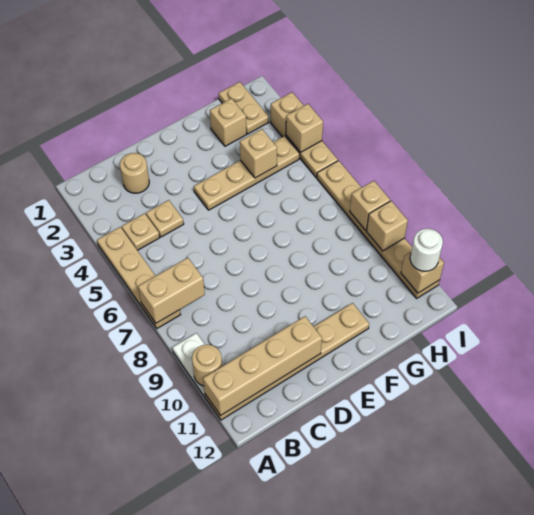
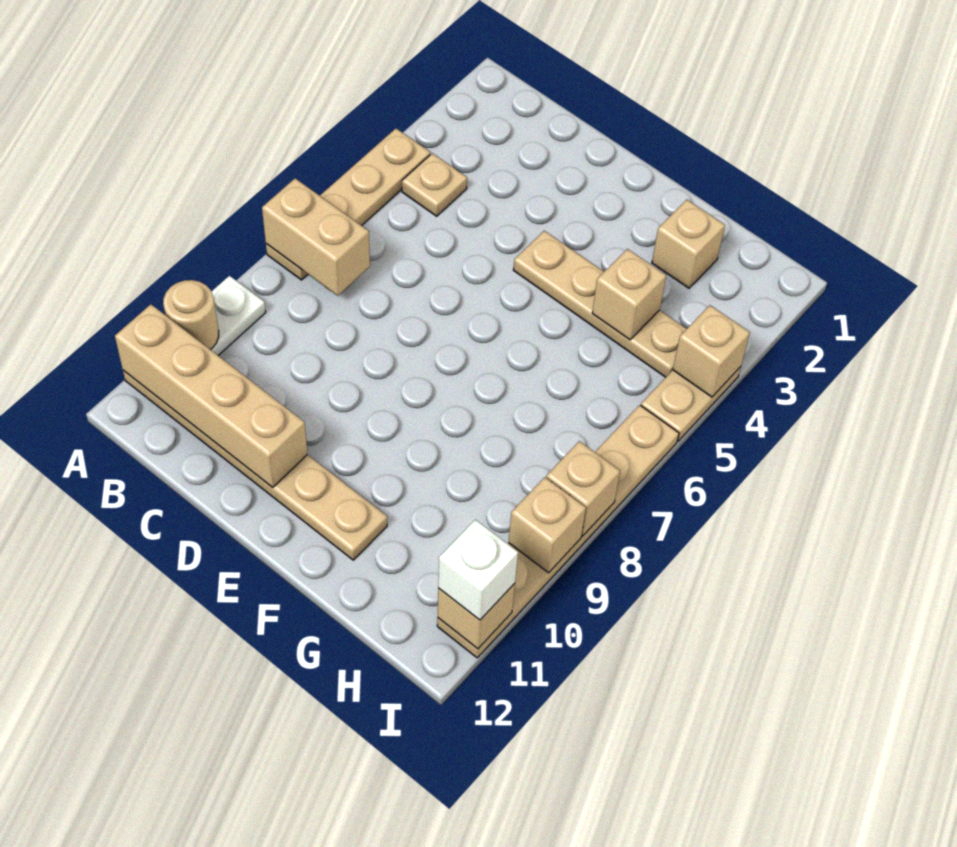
tan round brick C2 level 1 -> none
tan plate C4 level 1 -> none
tan plate H1:H2 level 1 -> none
tan brick I3 level 1 -> none
white round brick I11 level 3 -> white brick I11 level 3

